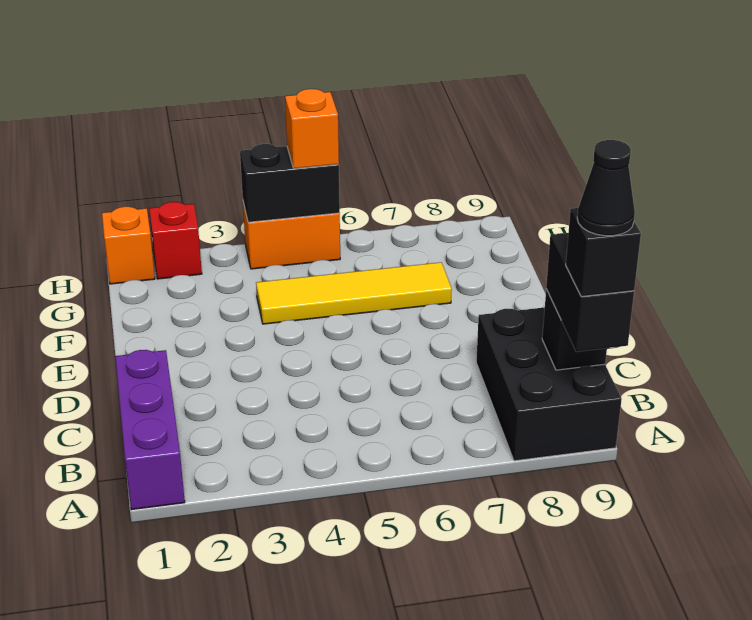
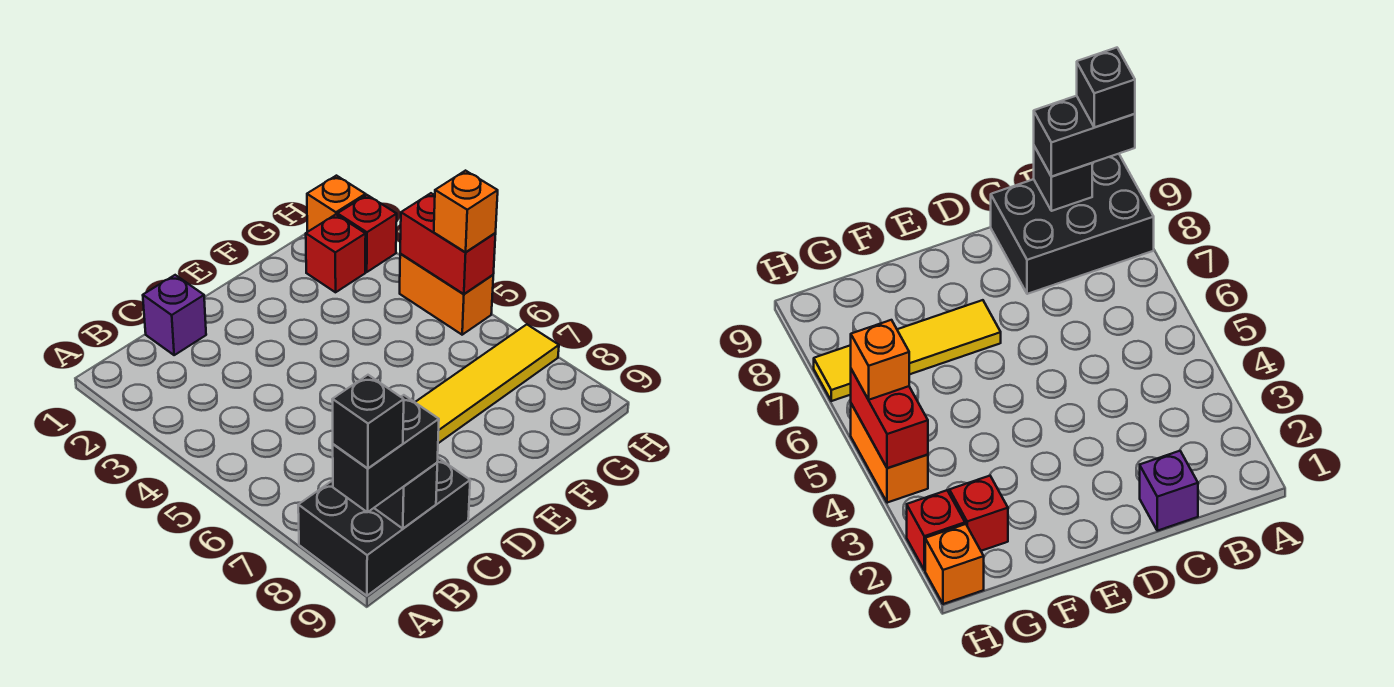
purple brick A1:C1 level 1 -> purple brick C1 level 1
black cone A9 level 5 -> none
yellow tile F4:F7 level 1 -> yellow tile E7:H7 level 1
none -> red brick G2 level 1
black brick H4:H5 level 2 -> red brick H4:H5 level 2

